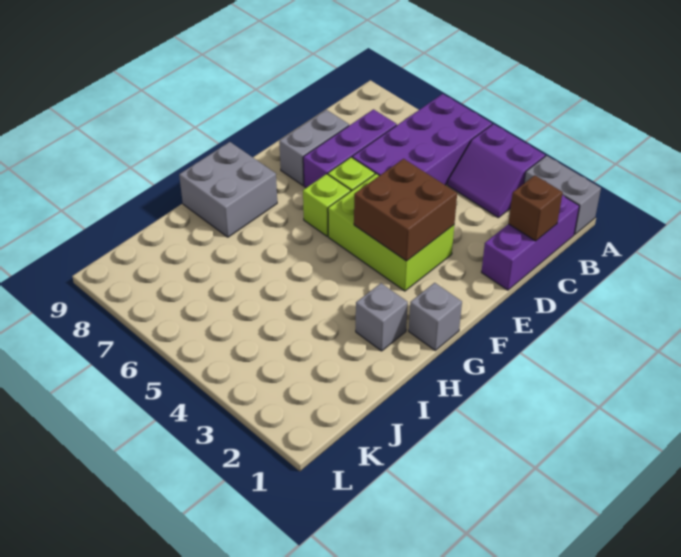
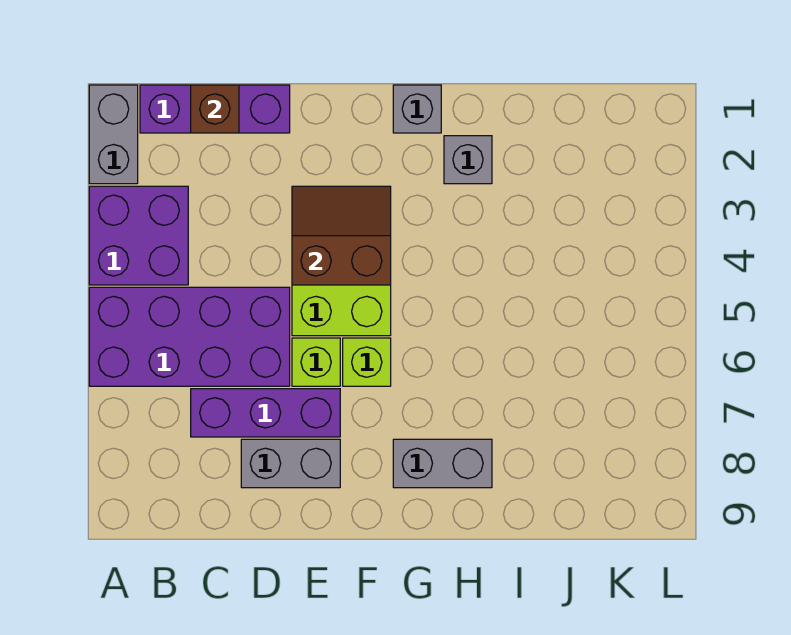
purple slope A3:B4 level 1 top A -> purple brick A3:B4 level 1
brown brick E3:F4 level 2 -> brown slope E3:F4 level 2 top 4
grey brick G8:H9 level 1 -> grey brick G8:H8 level 1

